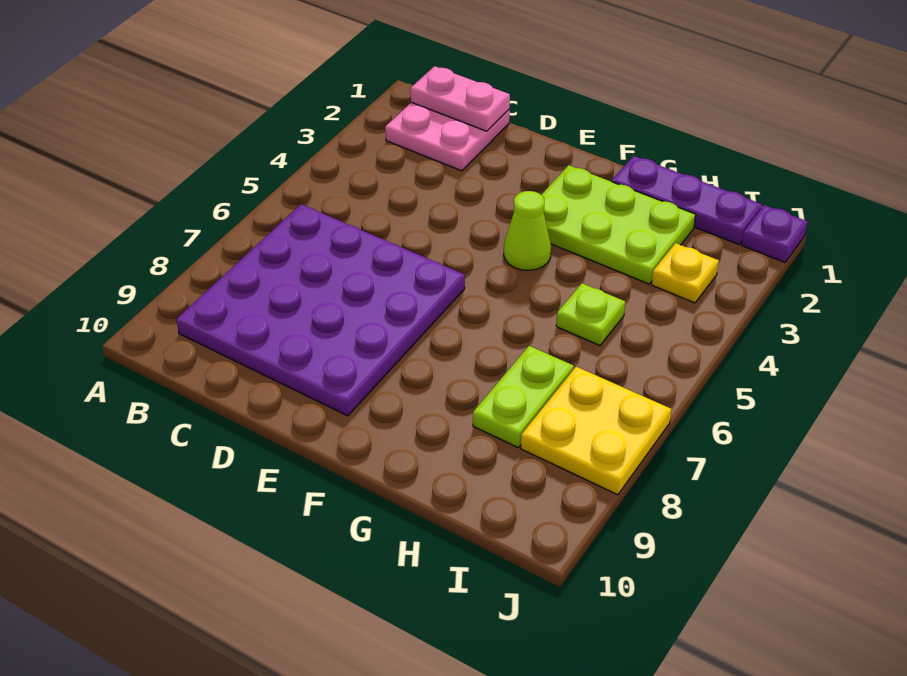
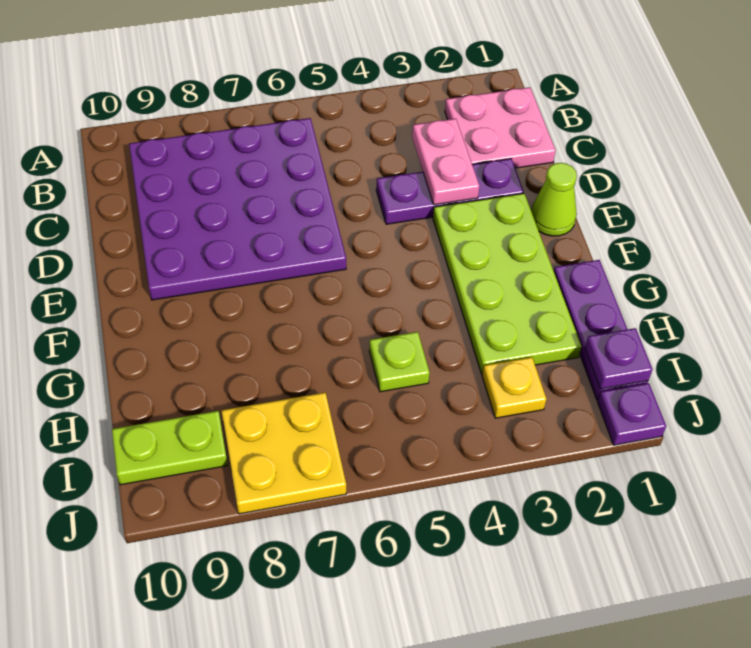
pink plate B1:C1 level 2 -> pink plate C3:D3 level 2
none -> purple plate D2:D4 level 1
lime plate F2:H3 level 1 -> lime plate E2:H3 level 1
lime cone F4 level 1 -> lime cone E1 level 1
lime plate H7:H8 level 1 -> lime plate I9:I10 level 1
none -> purple plate I1 level 2

